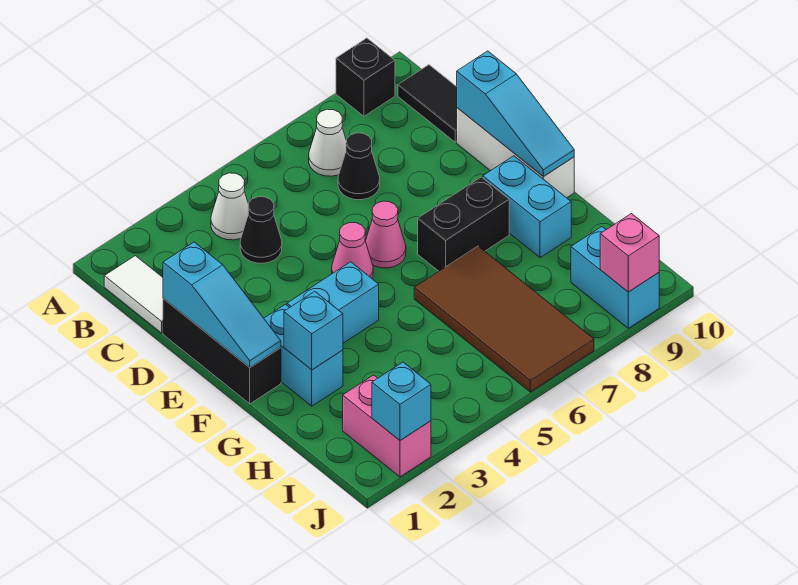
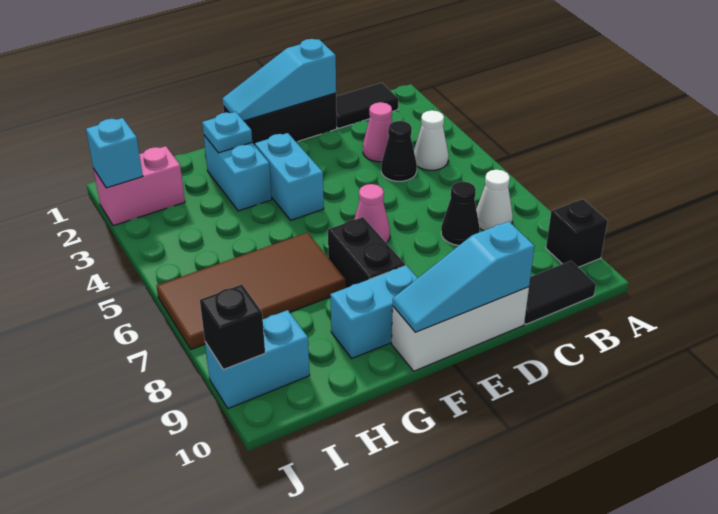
white tile B1:C1 level 1 -> black tile B1:C1 level 1
pink cone E5 level 1 -> pink cone C3 level 1
cyan brick F2:G2 level 1 -> cyan brick G2:G3 level 1
cyan brick G2 level 2 -> cyan plate G2 level 2
pink brick J9 level 2 -> black brick J9 level 2

